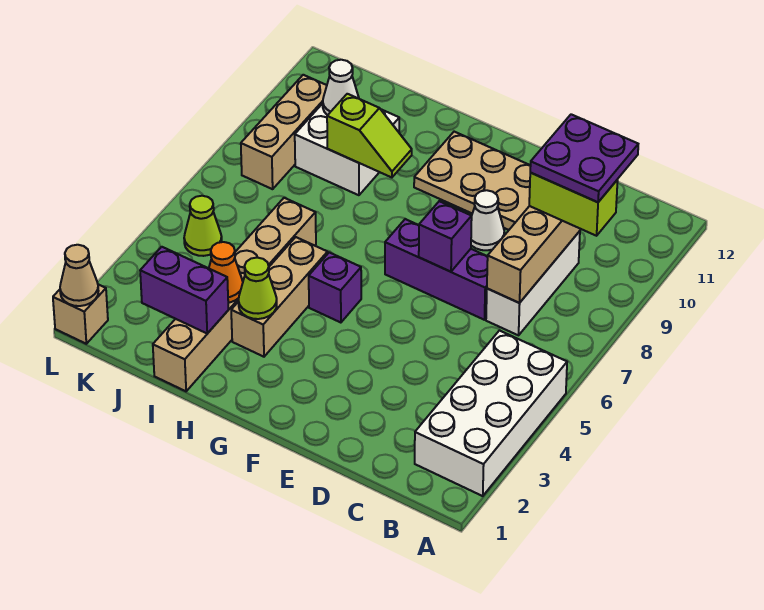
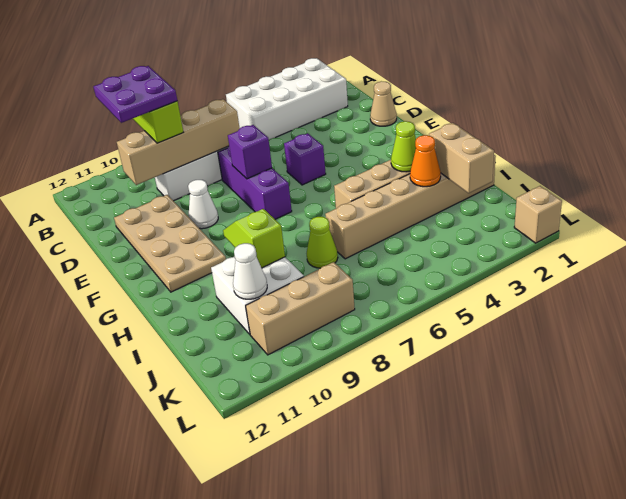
purple brick G5 level 1 -> purple brick E5 level 1
purple brick I2:J2 level 2 -> tan brick I2:J2 level 2
lime cone K5 level 1 -> lime cone I7 level 1
tan cone L1 level 2 -> tan cone D1 level 1

